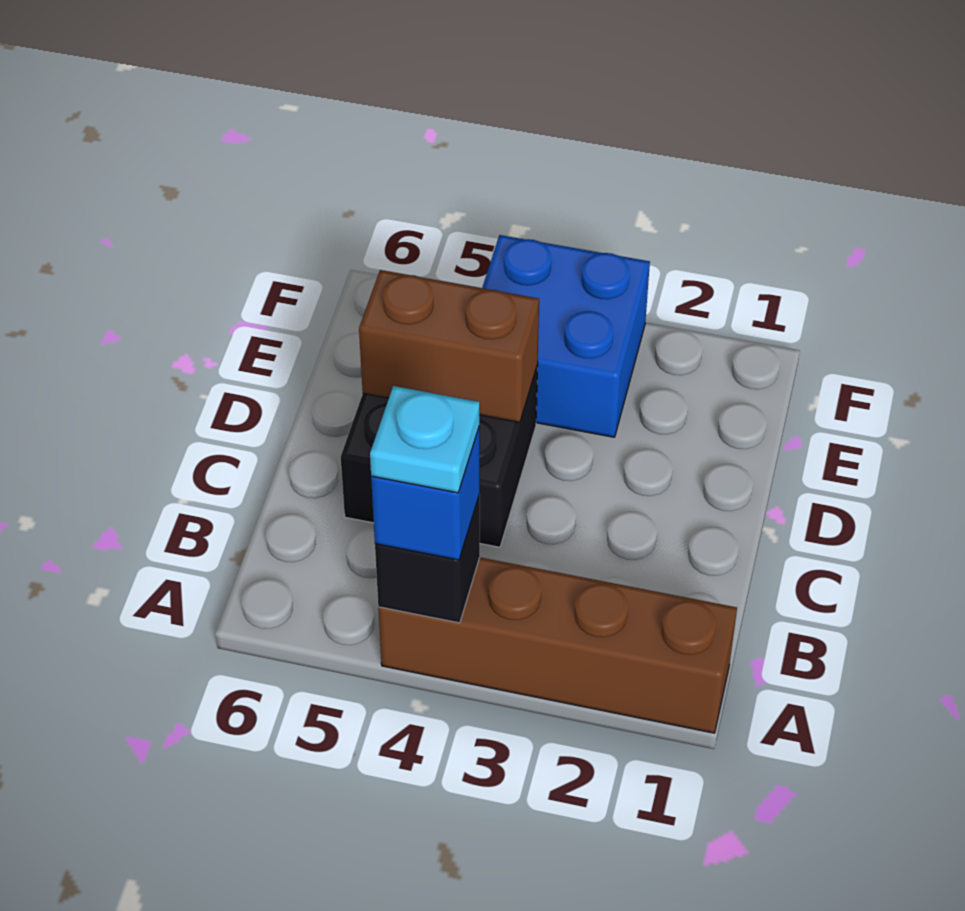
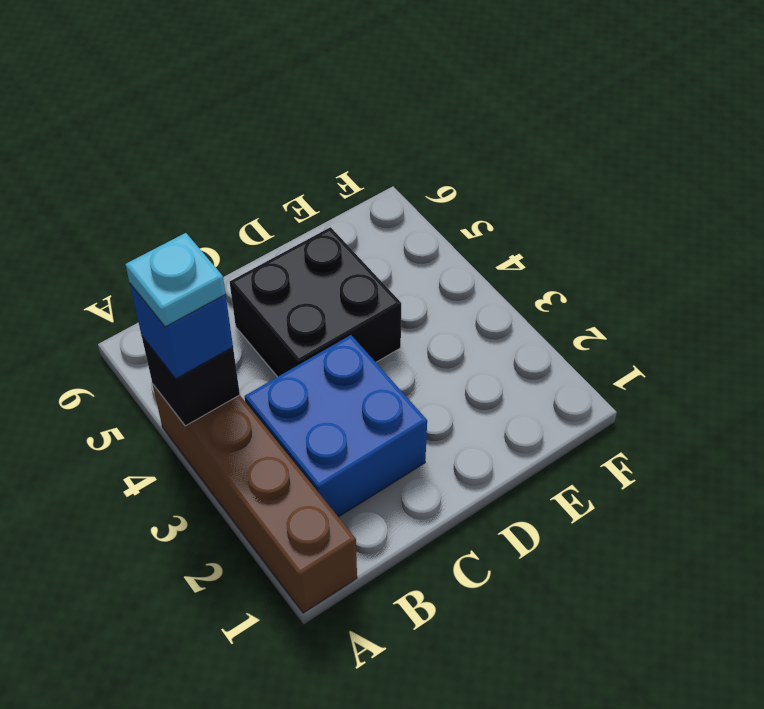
brown brick D4:D5 level 2 -> none
blue brick E3:F4 level 1 -> blue brick B2:C3 level 1

